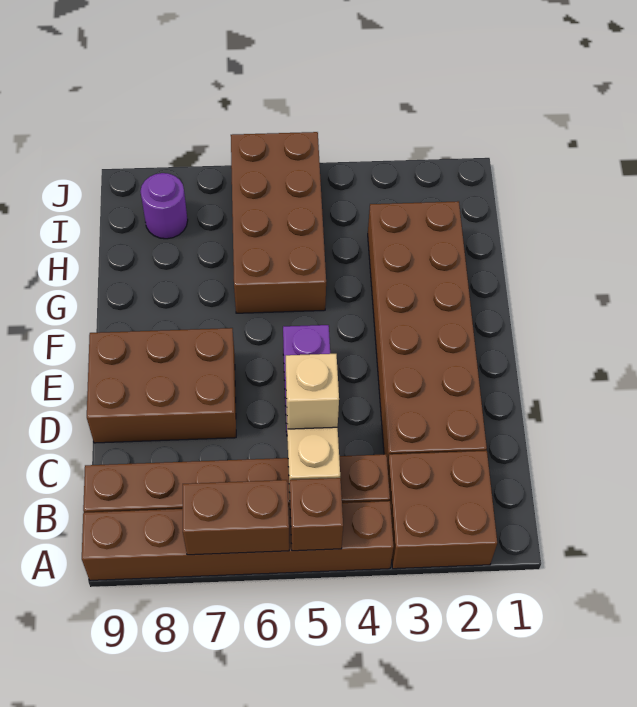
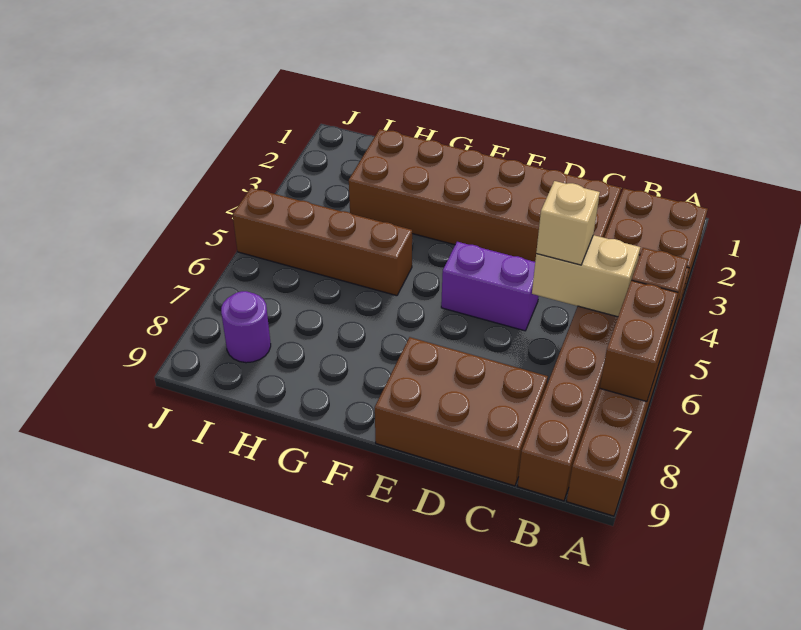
brown brick D7:E9 level 1 -> brown brick C8:E9 level 1
brown brick G5:J6 level 1 -> brown brick G5:J5 level 1

